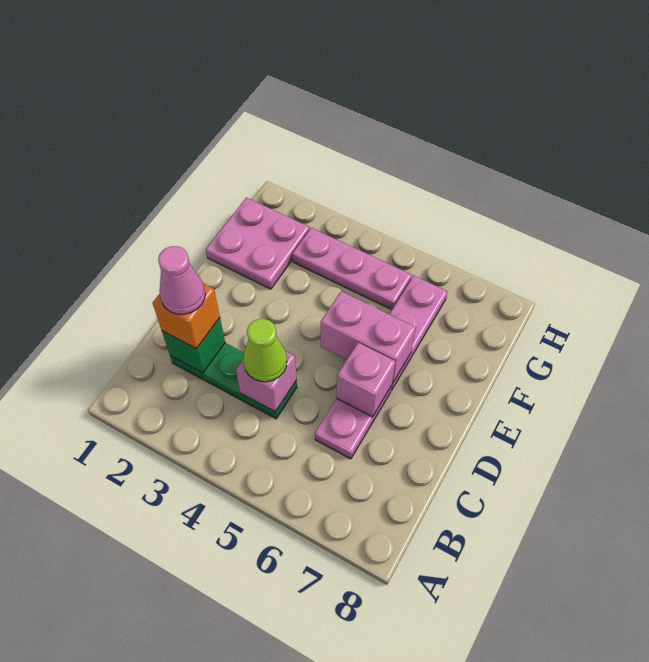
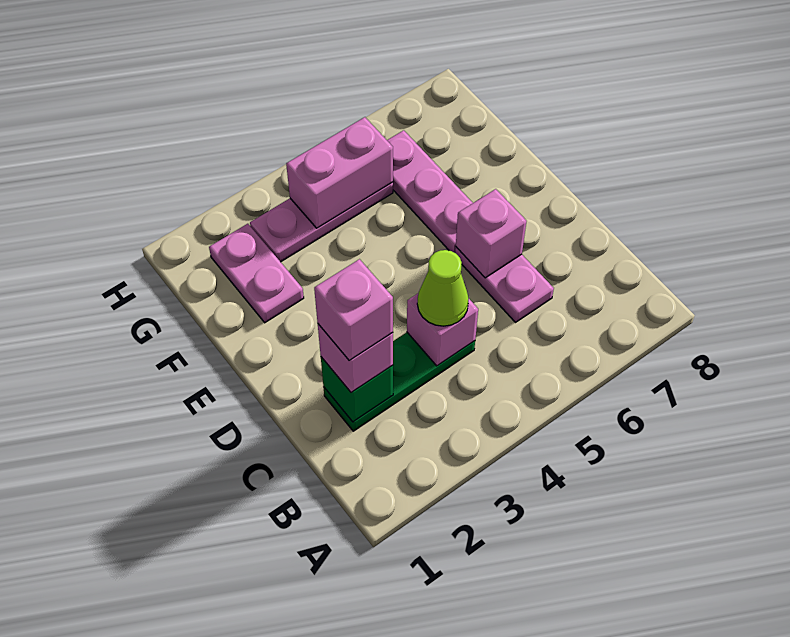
orange brick C2 level 3 -> pink brick C2 level 3
pink cone C2 level 4 -> pink brick C2 level 4
pink brick E5:E6 level 2 -> pink brick G4:G5 level 2
pink plate F1:G2 level 1 -> pink plate F2:G2 level 1

